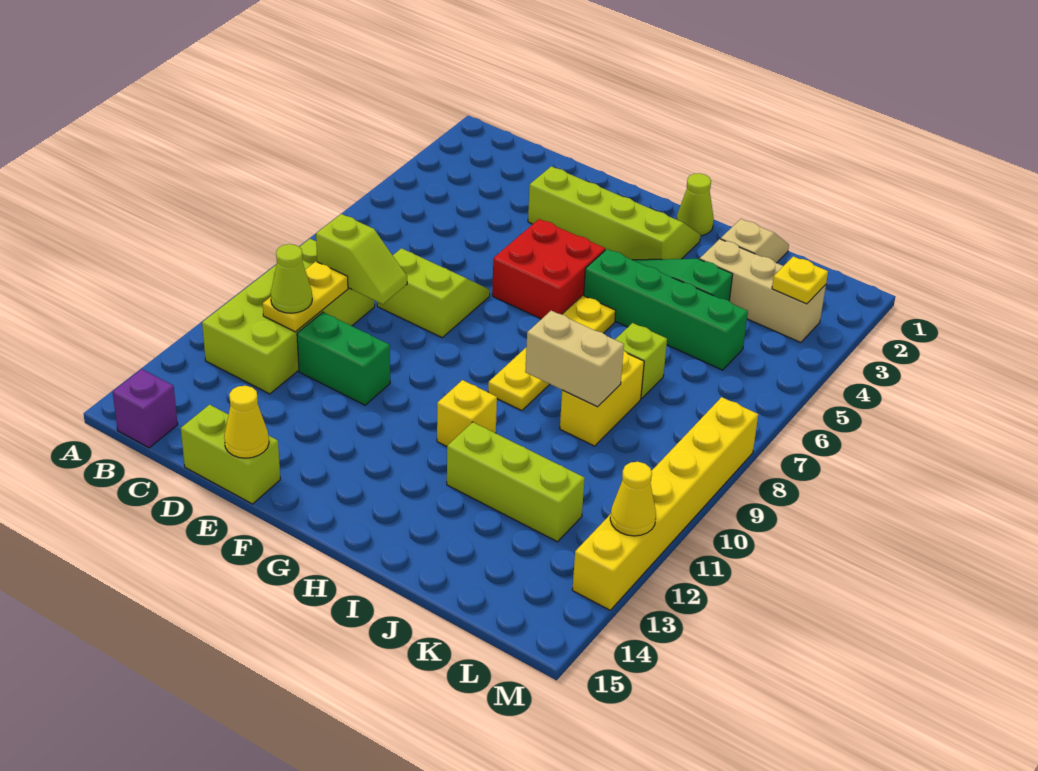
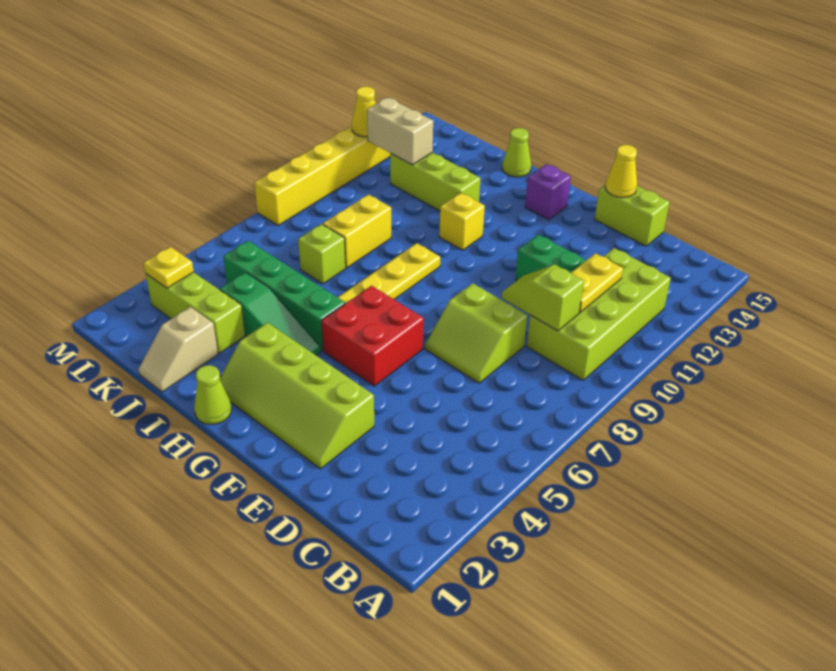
purple brick B15 level 1 -> purple brick G14 level 1
lime cone C11 level 3 -> lime cone I15 level 1
tan brick I9:J9 level 2 -> tan brick K12:L12 level 2
tan brick J3:L3 level 1 -> lime brick J3:L3 level 1

